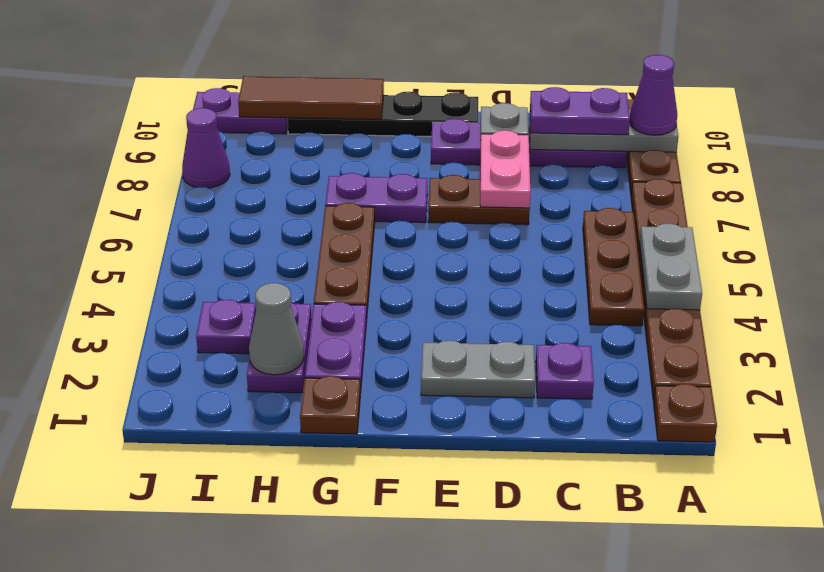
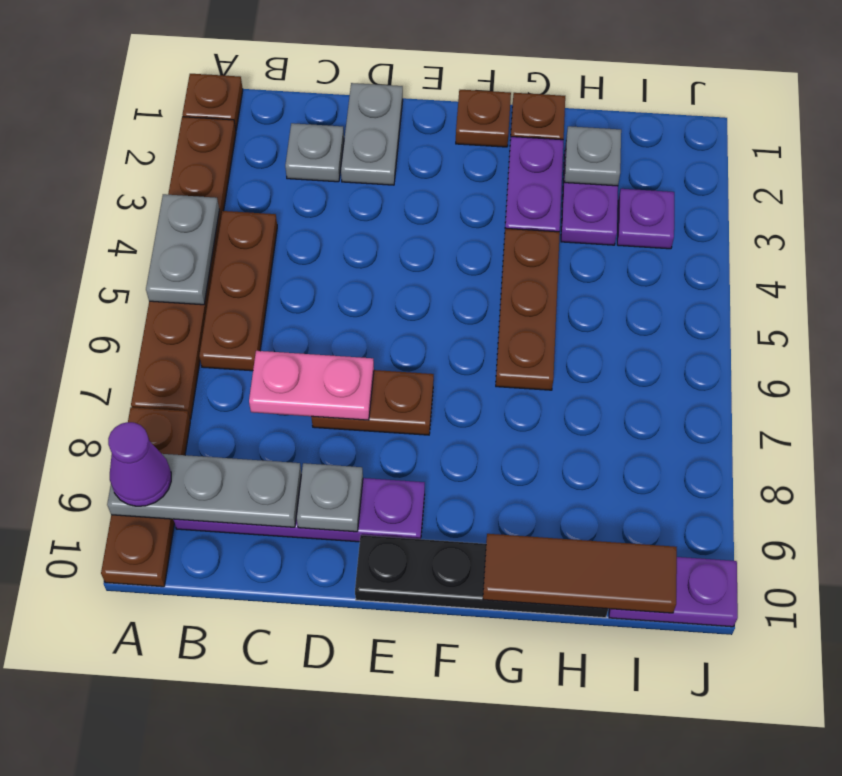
purple plate B9:C9 level 3 -> none
purple plate C2 level 1 -> grey plate C2 level 1
grey plate D2:E2 level 1 -> grey plate D1:D2 level 1
pink plate D7:D8 level 2 -> pink plate C7:D7 level 2
none -> brown plate F1 level 1
purple plate F7:G7 level 1 -> none
grey cone H2 level 2 -> grey plate H2 level 2
purple cone J8 level 1 -> none

